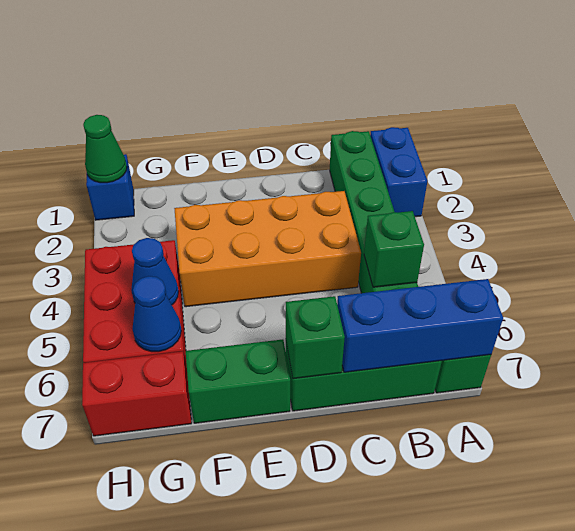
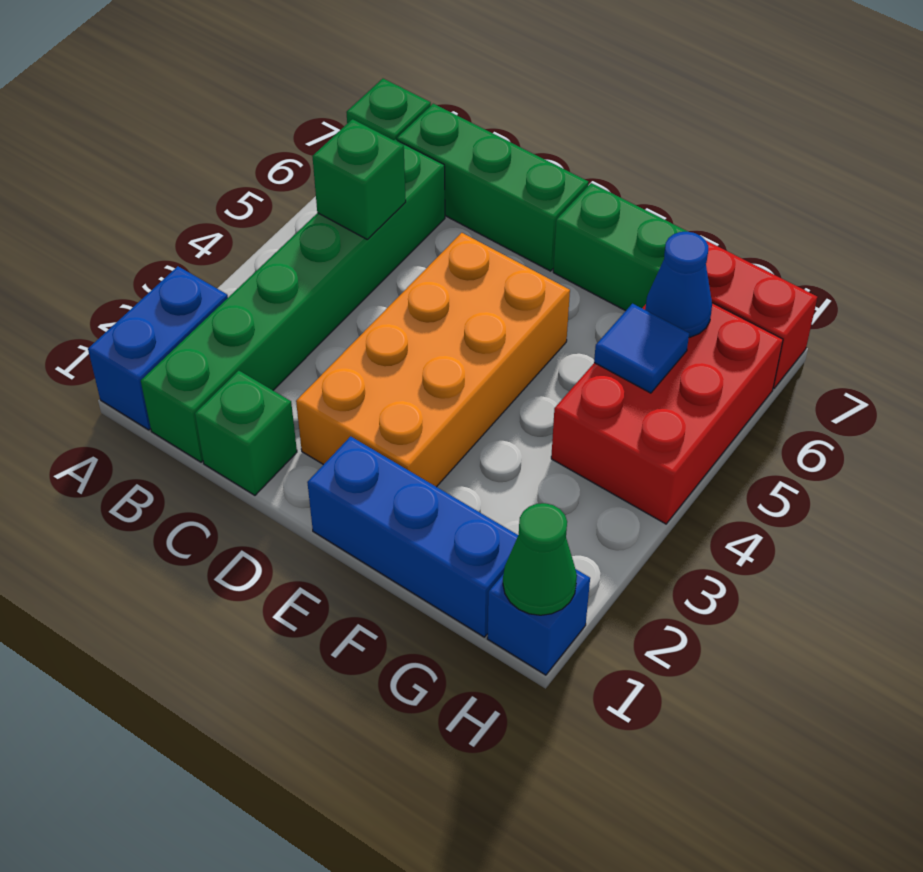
blue brick A7:C7 level 2 -> blue brick E1:G1 level 1
orange brick C3:F4 level 1 -> orange brick D2:E5 level 1
green brick D7 level 2 -> green brick C1 level 1
blue cone G5 level 2 -> blue tile G5 level 2

